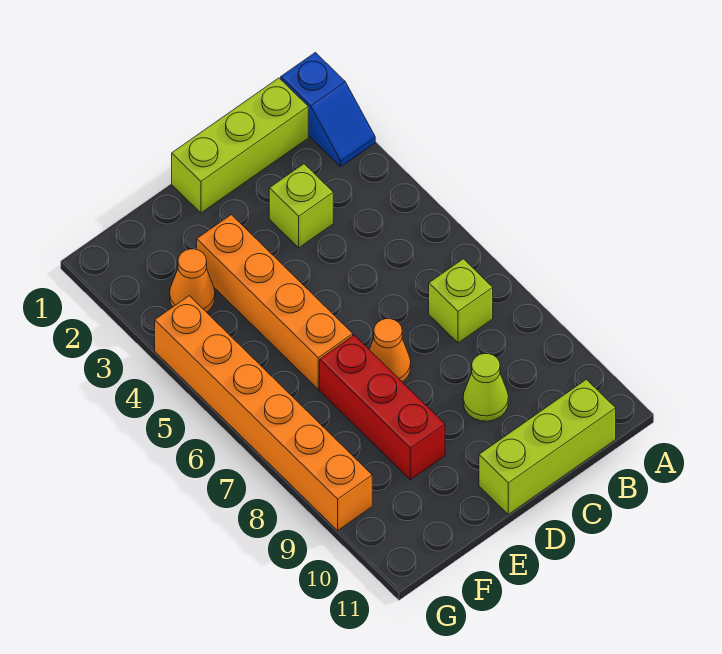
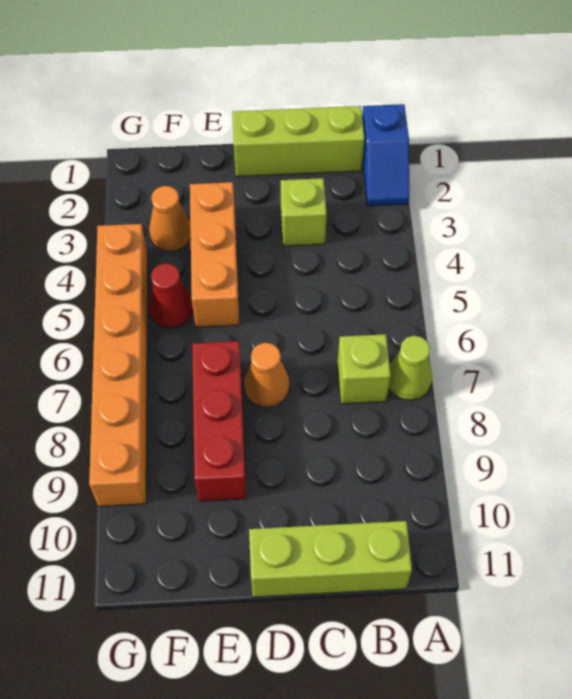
lime cone C9 level 1 -> lime cone A7 level 1
orange brick E3:E6 level 1 -> orange brick E3:E5 level 1
none -> red cone F5 level 1

